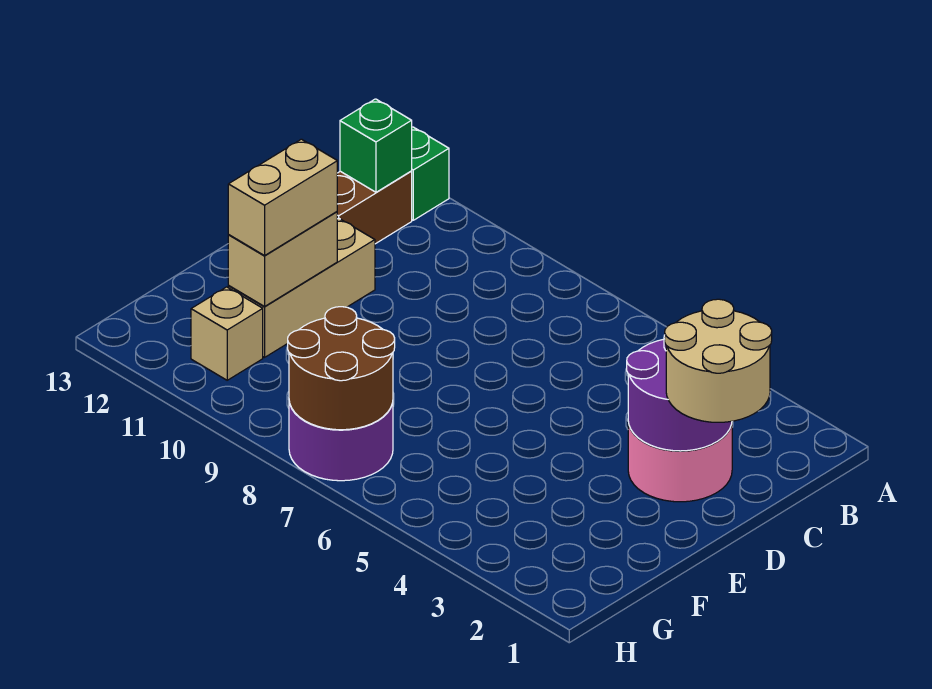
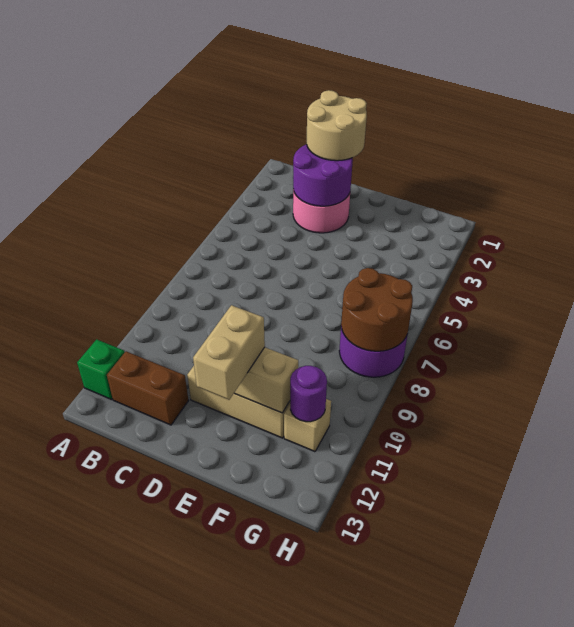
green brick B12 level 2 -> none
tan brick E11:F11 level 3 -> tan brick E11:E12 level 3
none -> purple round brick G11 level 2

